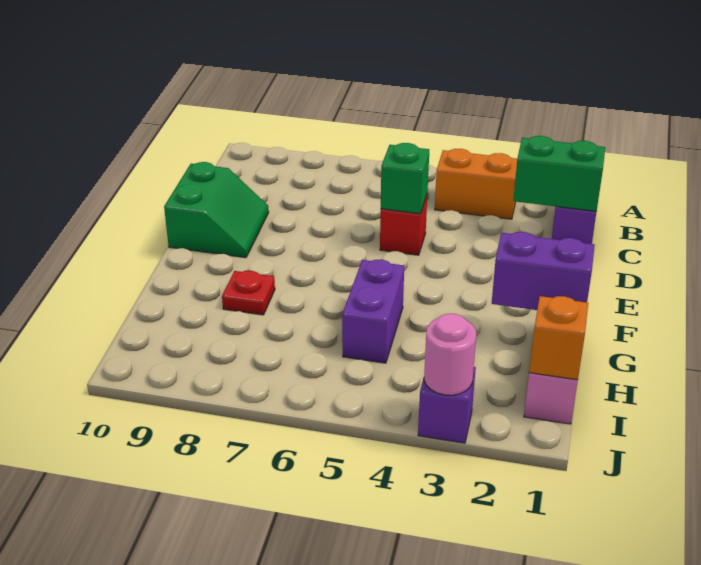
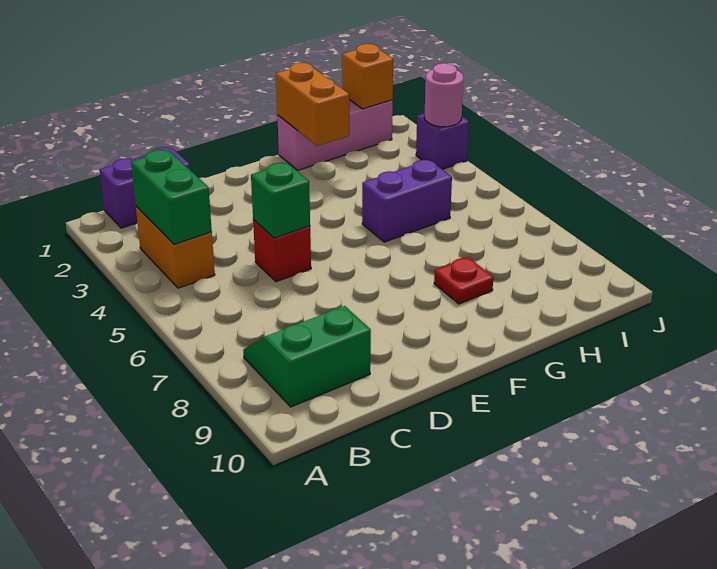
green brick C1:C2 level 2 -> green brick B3:B4 level 2
green slope D9:E10 level 1 top 10 -> green slope B8:C9 level 1 top 9
purple brick G1:G2 level 2 -> orange brick G1:G2 level 2

